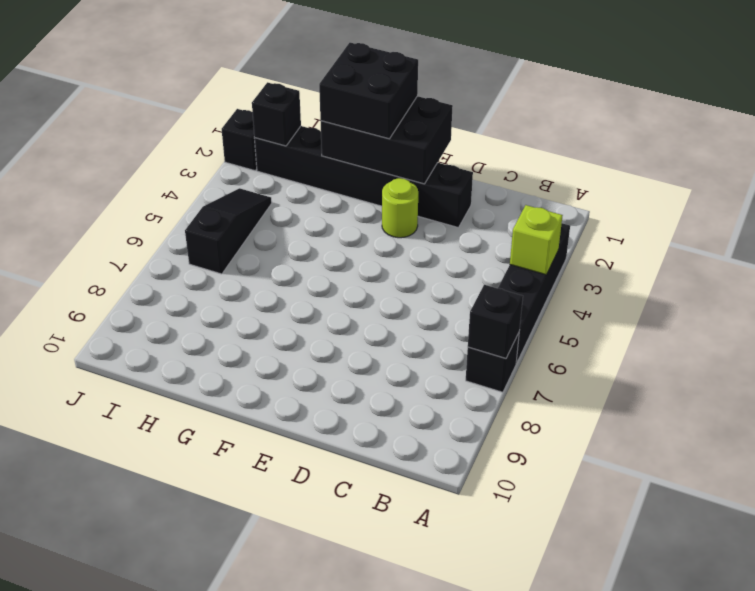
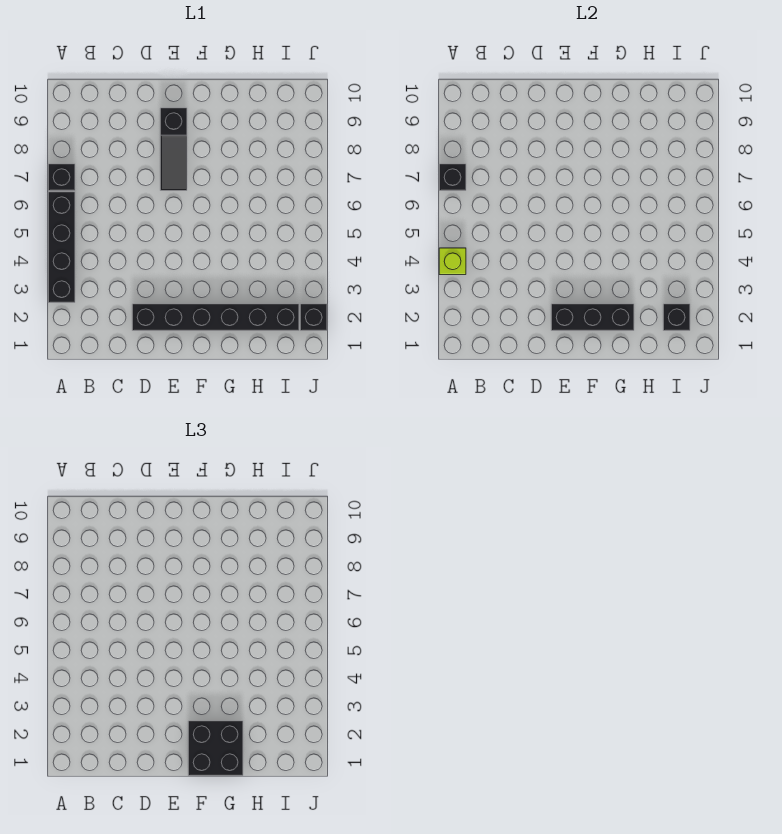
black brick E1:G2 level 2 -> black brick E2:G2 level 2
lime round brick E3 level 1 -> none
black slope I4:I6 level 1 top 6 -> black slope E7:E9 level 1 top 9

